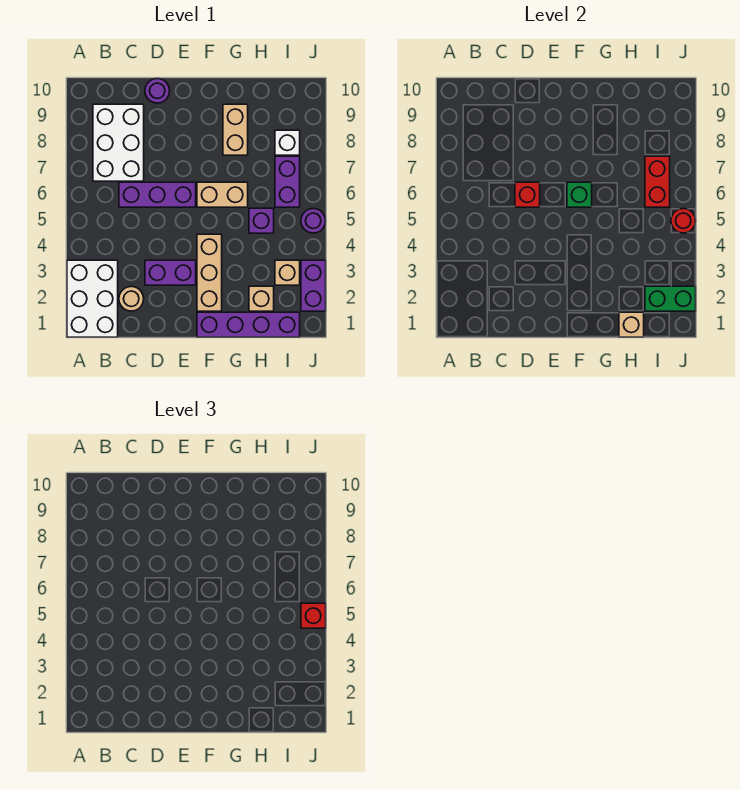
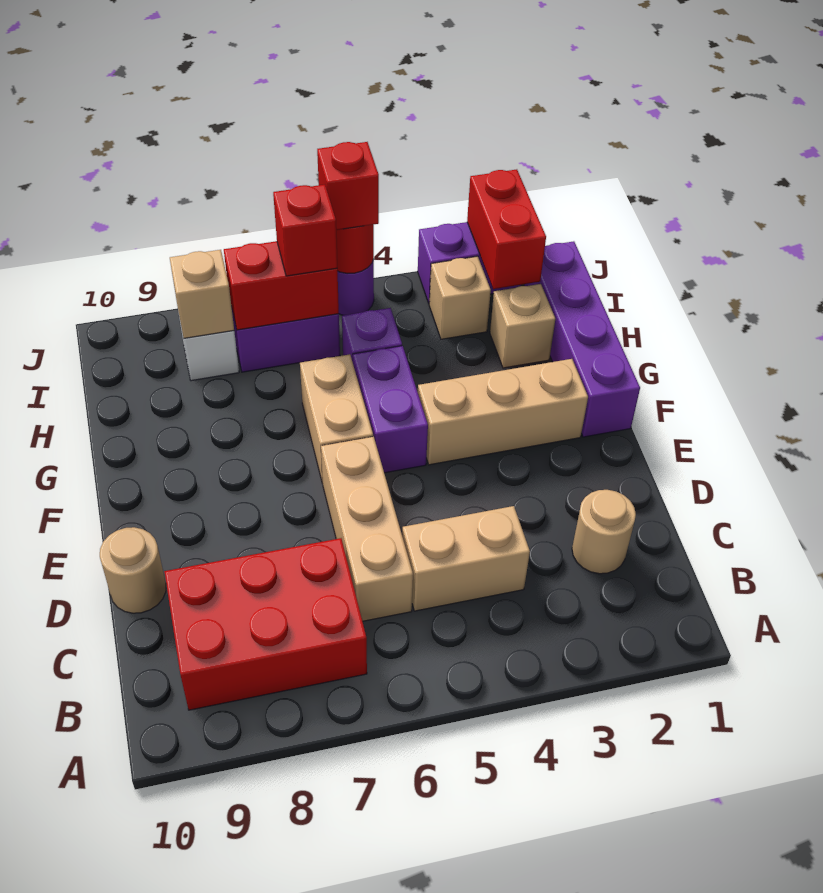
white brick A1:B3 level 1 -> none
white brick B7:C9 level 1 -> red brick B7:C9 level 1
purple brick C6:E6 level 1 -> tan brick C6:E6 level 1
purple brick D3:E3 level 1 -> purple brick F5:G5 level 1
red brick D6 level 2 -> red brick I6 level 3
purple round brick D10 level 1 -> tan round brick D10 level 1
green brick F6 level 2 -> none
tan brick G8:G9 level 1 -> tan brick C4:C5 level 1
tan brick H1 level 2 -> tan brick I8 level 2
green brick I2:J2 level 2 -> red brick I2:J2 level 2

